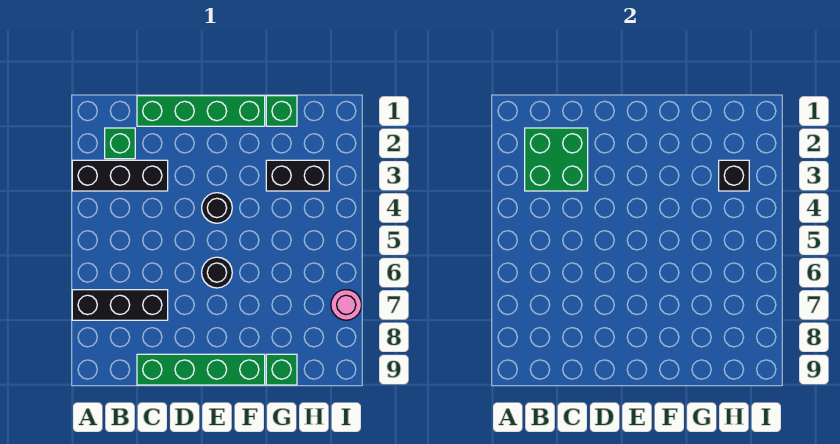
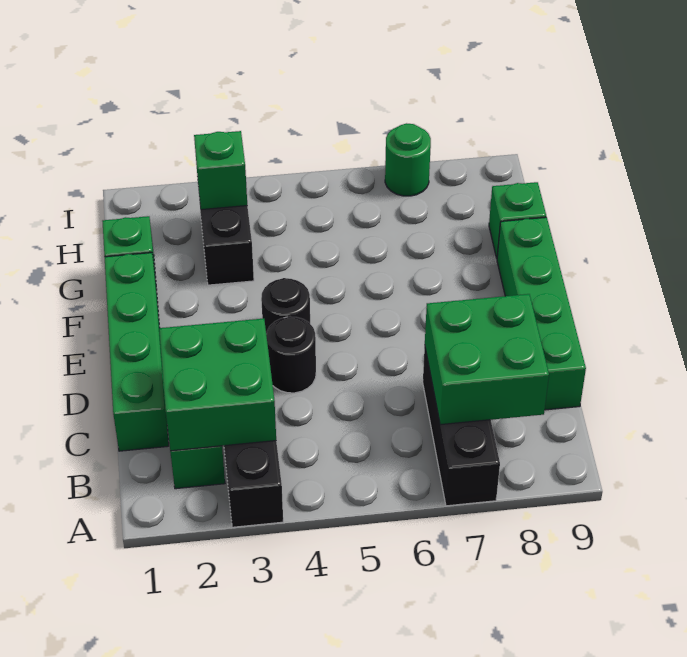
none -> green brick B7:C8 level 2
black round brick E6 level 1 -> black round brick D4 level 1
black brick H3 level 2 -> green brick H3 level 2
pink round brick I7 level 1 -> green round brick I7 level 1

